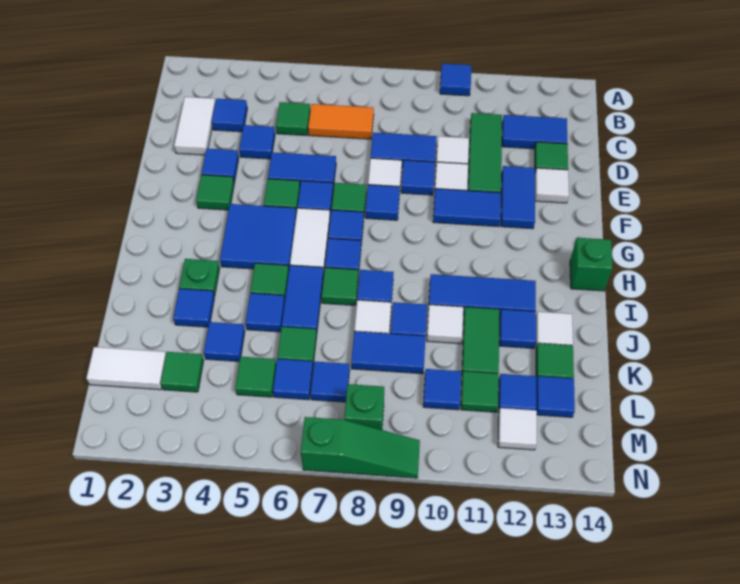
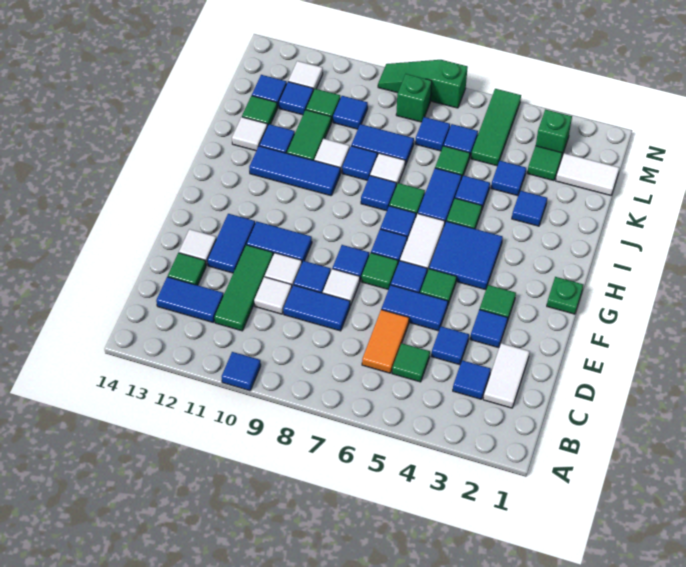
orange tile C6:C7 level 1 -> orange tile C6:D6 level 1
green brick H14 level 1 -> green brick M3 level 1
green plate I3 level 1 -> green plate G1 level 1
green tile L5 level 1 -> green tile L5:N5 level 1

